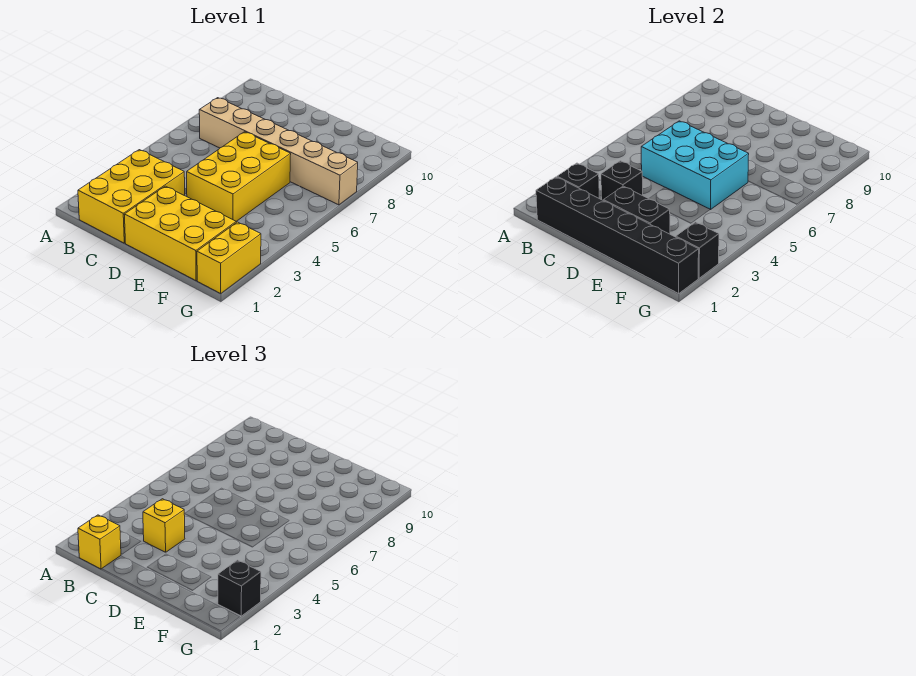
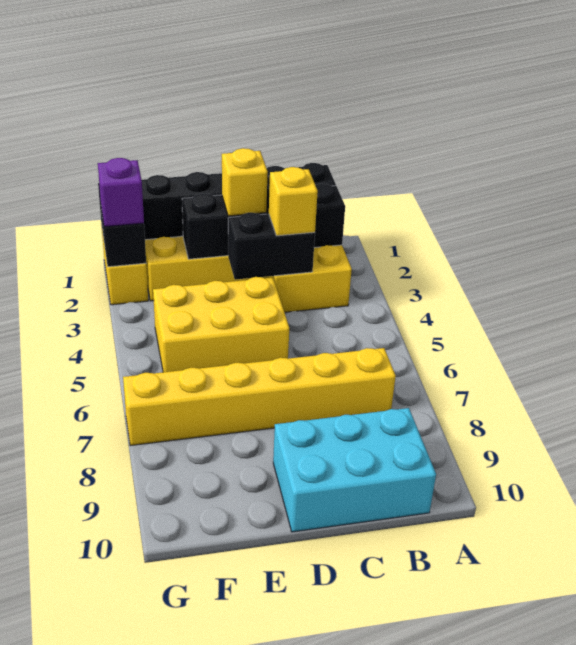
yellow brick B1 level 3 -> yellow brick D2 level 3
tan brick B7:G7 level 1 -> yellow brick B7:G7 level 1
black brick C3 level 2 -> black brick C3:D3 level 2
cyan brick C5:E6 level 2 -> cyan brick B9:D10 level 1
yellow brick D4:E6 level 1 -> yellow brick D4:F5 level 1
black brick G2 level 3 -> purple brick G2 level 3

